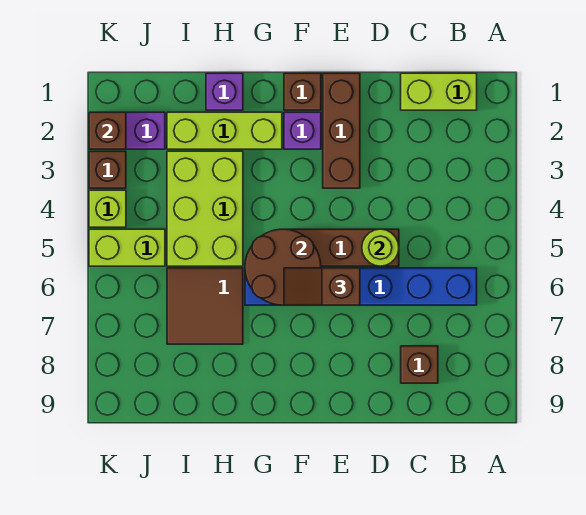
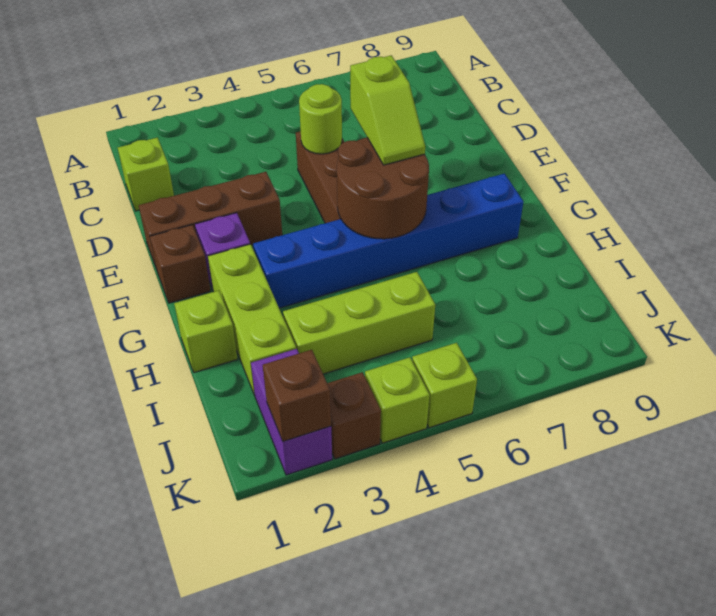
lime brick B1:C1 level 1 -> lime brick C1 level 1
blue brick B6:G6 level 1 -> blue brick G3:G8 level 1
brown brick C8 level 1 -> none
brown slope E6:F6 level 3 top E -> lime slope E6:F6 level 3 top E
purple brick H1 level 1 -> lime brick H1 level 1
lime brick H3:I5 level 1 -> lime brick I3:I5 level 1
brown tile H6:I7 level 1 -> none
lime brick J5:K5 level 1 -> lime brick K5 level 1

